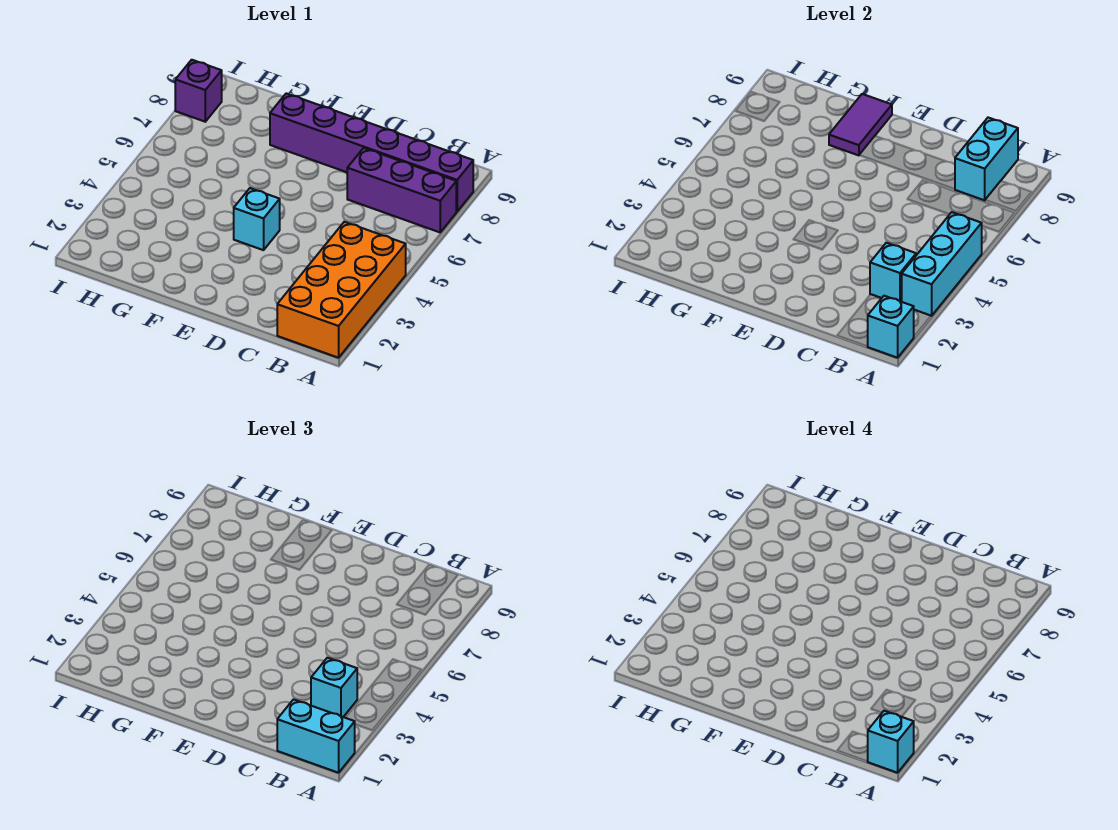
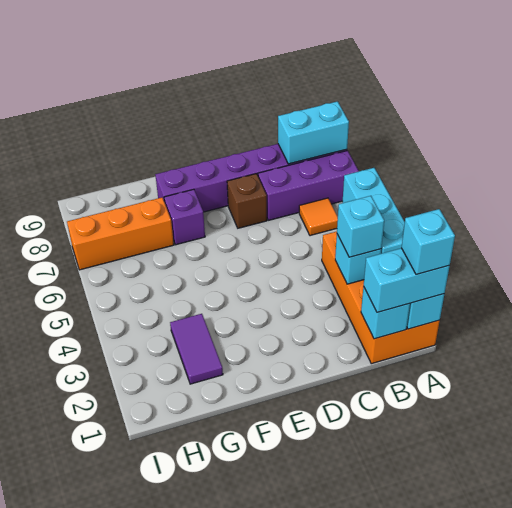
none -> orange tile B6 level 1
cyan brick B8:B9 level 2 -> cyan brick A8:B8 level 2
none -> brown brick D7 level 1
cyan brick E4 level 1 -> cyan brick B1 level 2
purple tile F8:F9 level 2 -> purple tile G2:G3 level 1
none -> orange brick G7:I7 level 1
purple brick I8 level 1 -> purple brick F7 level 1

